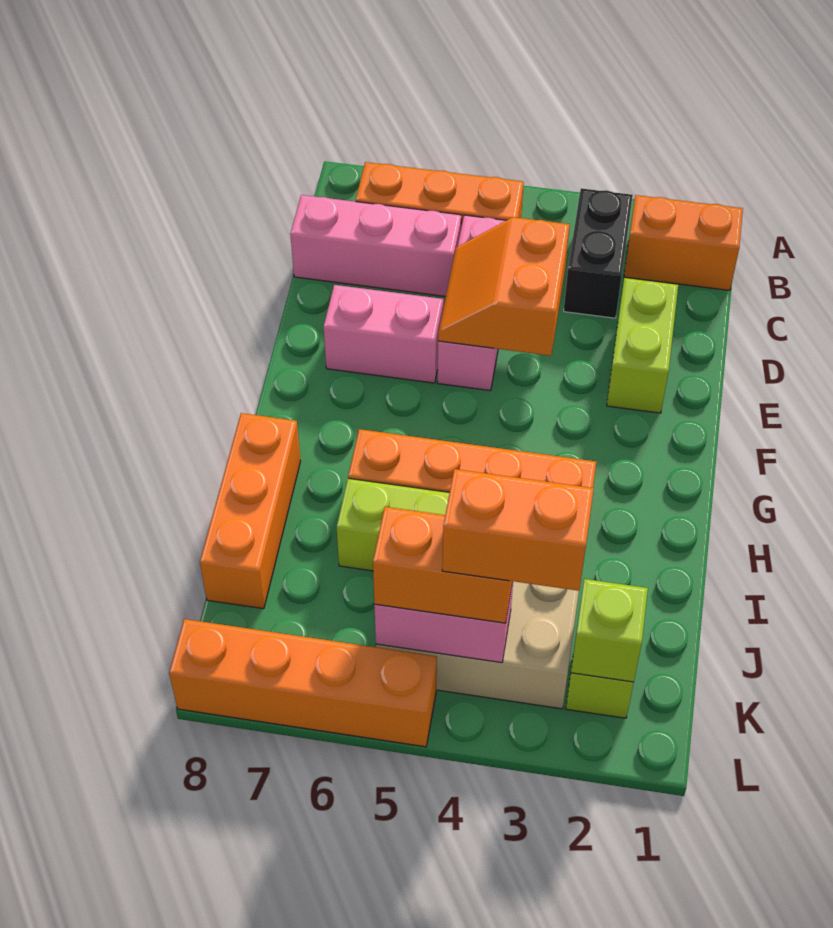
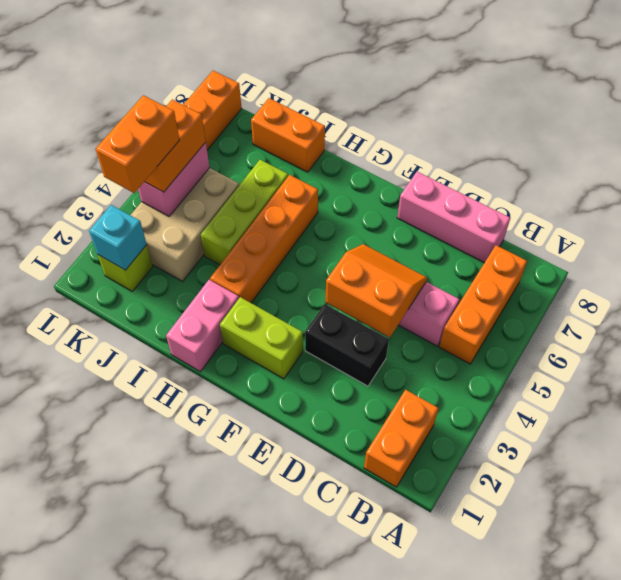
black brick B3:C3 level 1 -> black brick D3:E3 level 1
pink brick C6:C8 level 1 -> pink brick C8:E8 level 1
lime brick D2:E2 level 1 -> lime brick F2:G2 level 1
pink brick E6:E7 level 1 -> pink brick H1:H2 level 1
orange brick H8:J8 level 1 -> orange brick I8:J8 level 1
lime brick K2 level 2 -> cyan brick K2 level 2

